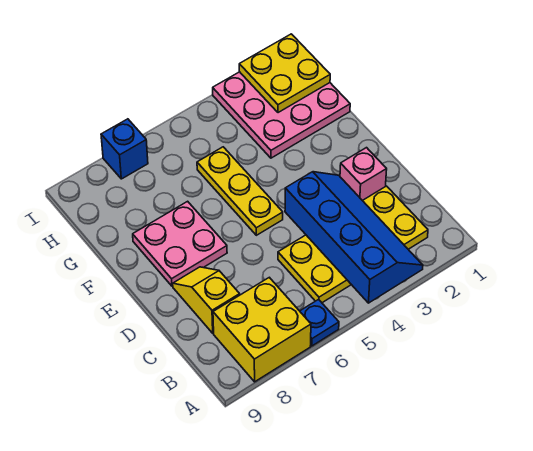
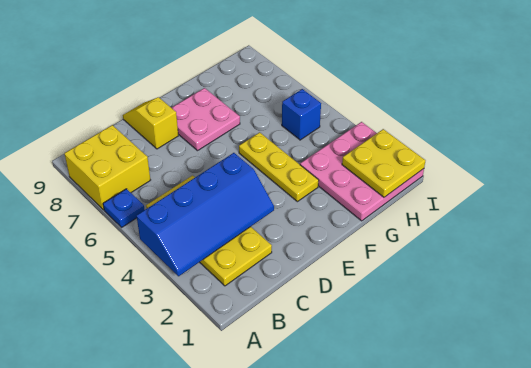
yellow slope C8:D8 level 1 top C -> yellow slope D8:D9 level 1 top 8
pink brick D2 level 1 -> none
yellow plate E5:G5 level 1 -> yellow plate F3:F5 level 1
blue brick I7 level 1 -> blue brick H5 level 1

